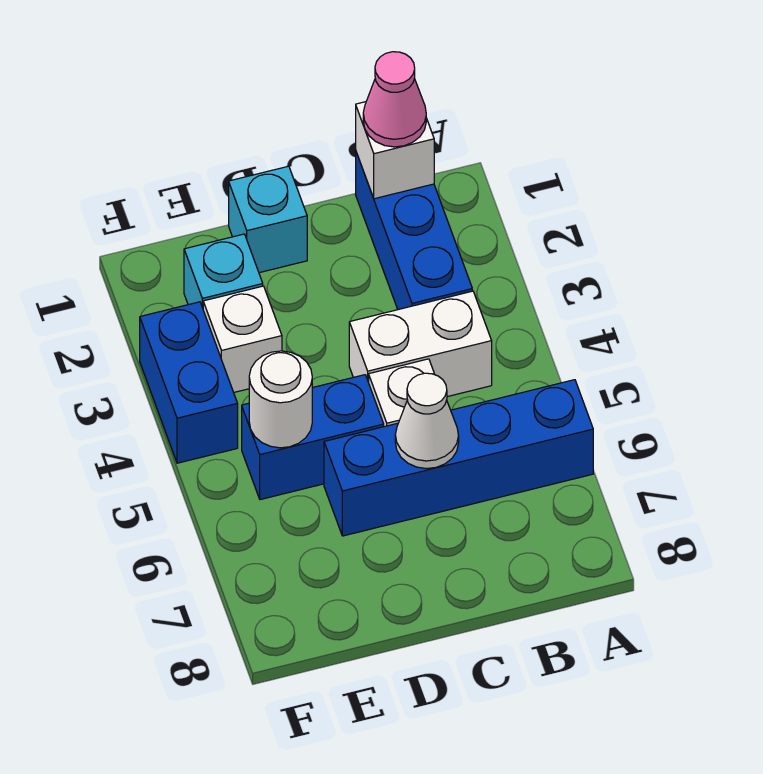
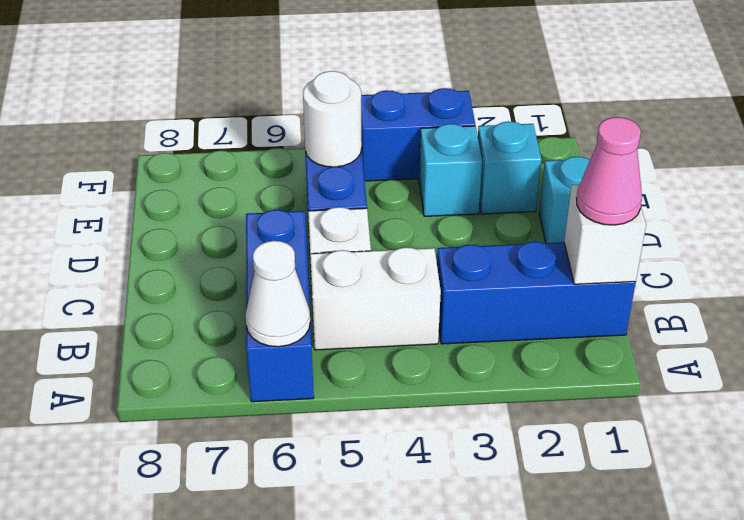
blue brick A6:D6 level 1 -> blue brick A6:C6 level 1
white brick B4:C4 level 1 -> white brick B4:B5 level 1
white cone C6 level 2 -> white cone A6 level 2
white brick E3 level 1 -> cyan brick E3 level 1

